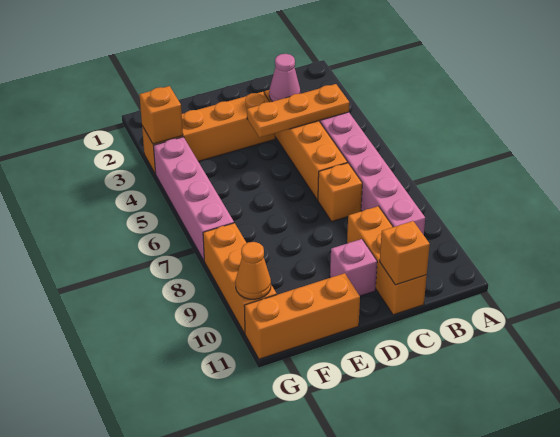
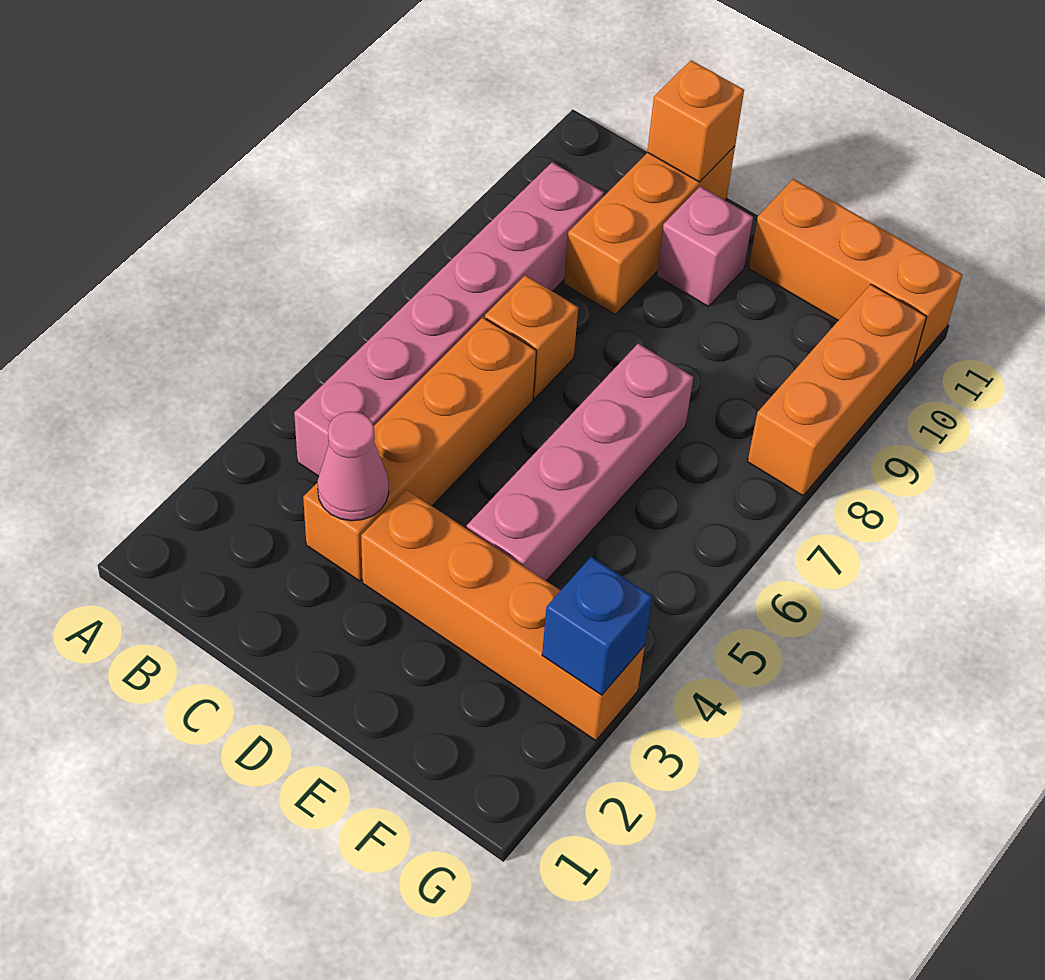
orange plate B4:D4 level 2 -> none
orange brick G3 level 2 -> blue brick G3 level 2
pink brick G4:G7 level 1 -> pink brick E4:E7 level 1
orange cone G10 level 2 -> none

